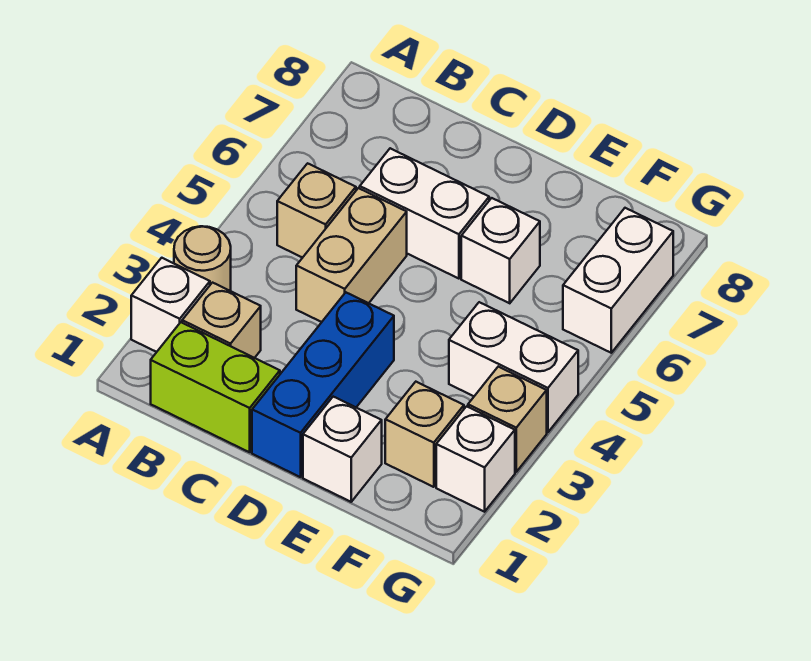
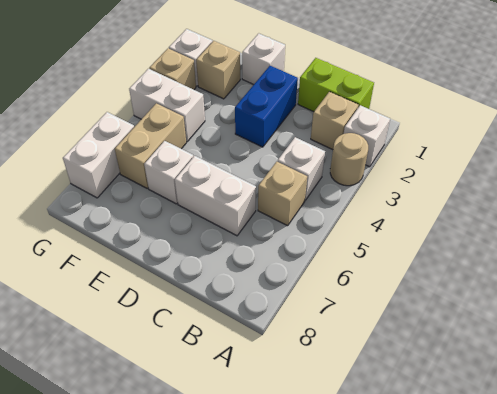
none -> white brick B4 level 1
tan brick C4:C5 level 1 -> tan brick F5:F6 level 1
blue brick D1:D3 level 1 -> blue brick D2:D3 level 1

